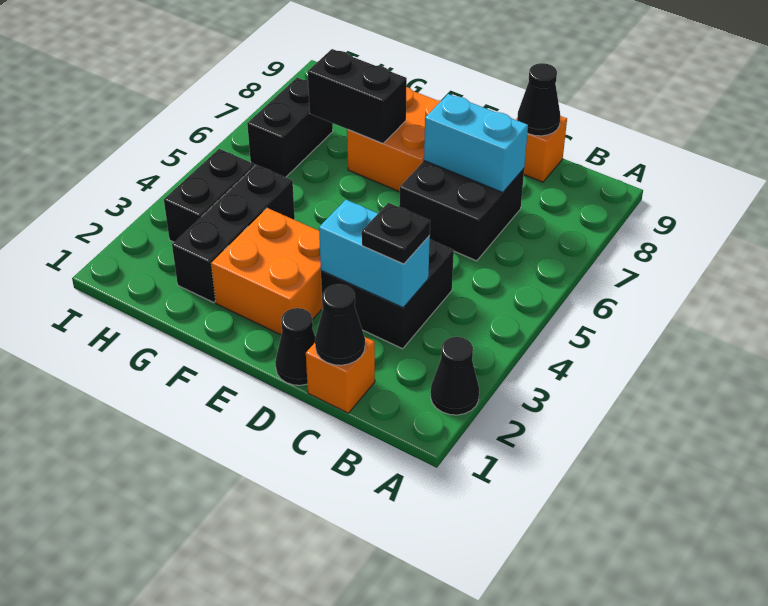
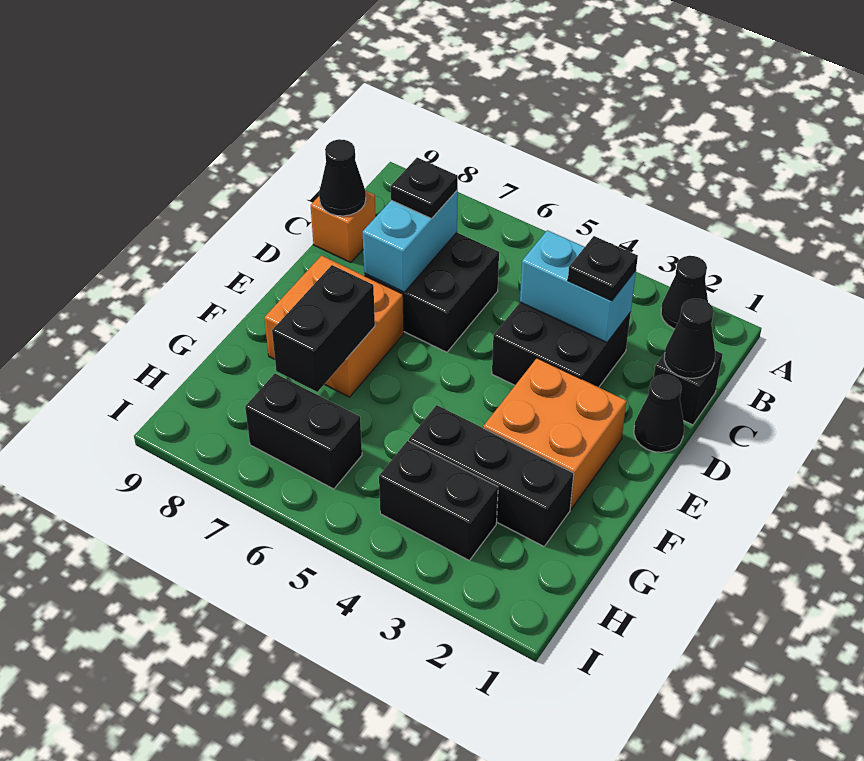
orange brick C1 level 1 -> black brick C1 level 1
cyan brick C3:D3 level 2 -> cyan brick C3:C4 level 2
none -> black plate C7 level 3

